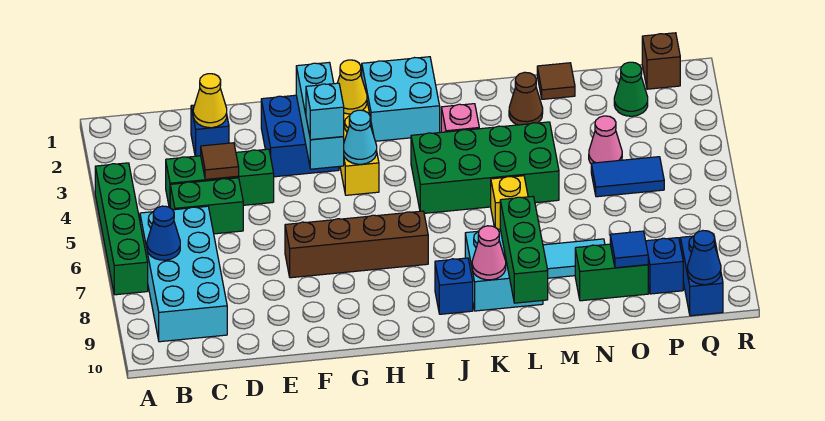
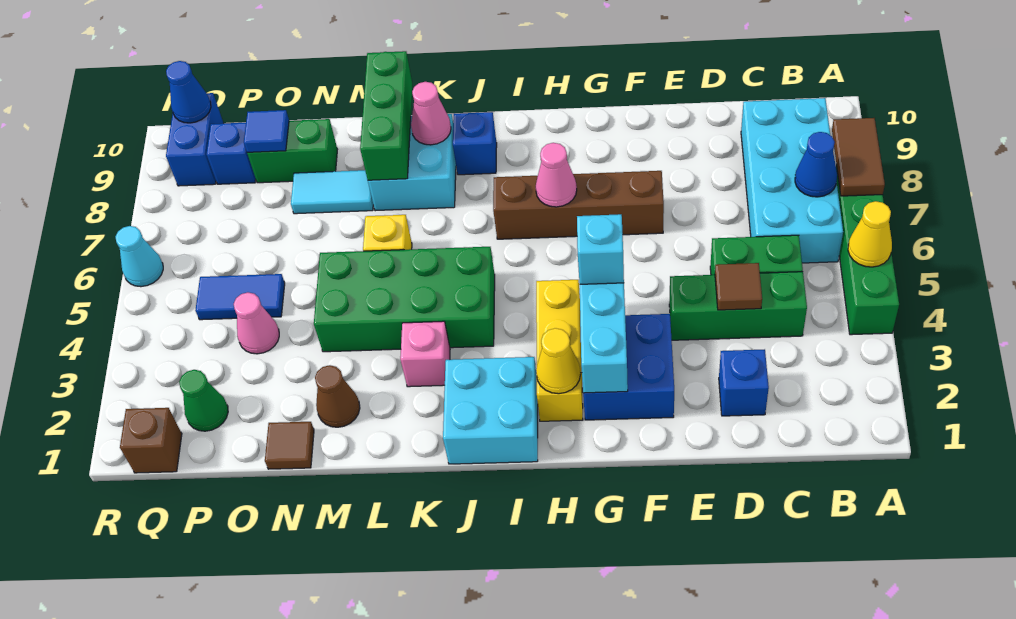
none -> brown tile A7:A8 level 2
yellow cone D2 level 2 -> yellow cone A5 level 2
cyan cone H4 level 2 -> cyan cone R6 level 1
none -> pink cone H7 level 2

